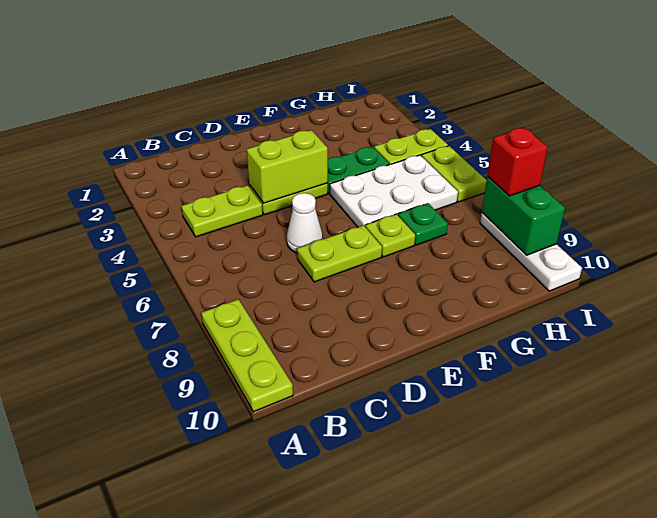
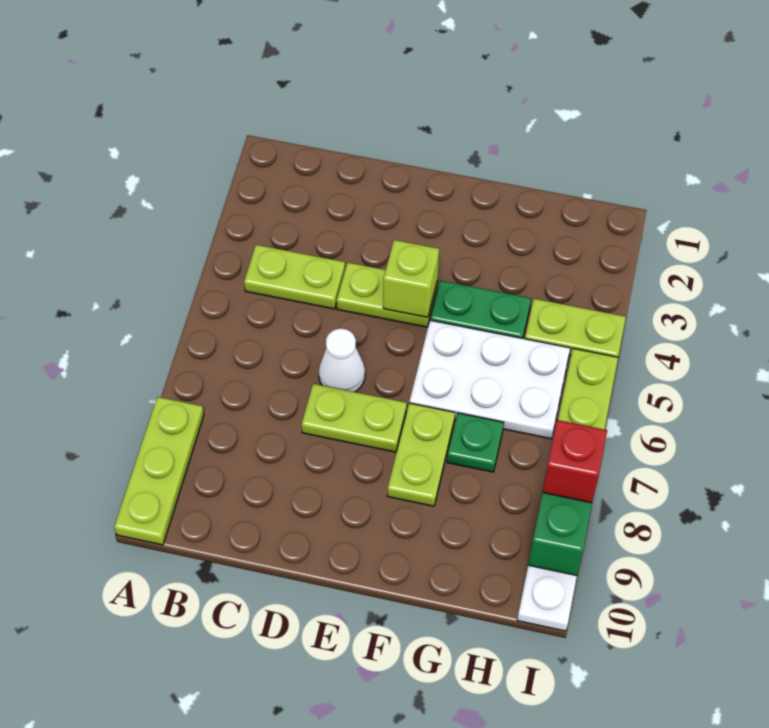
lime brick D4:E4 level 2 -> lime brick E4 level 2
lime plate F7 level 1 -> lime plate F7:F8 level 1

